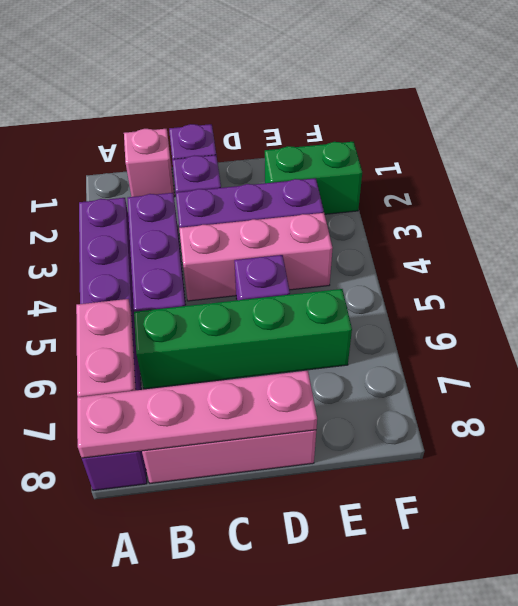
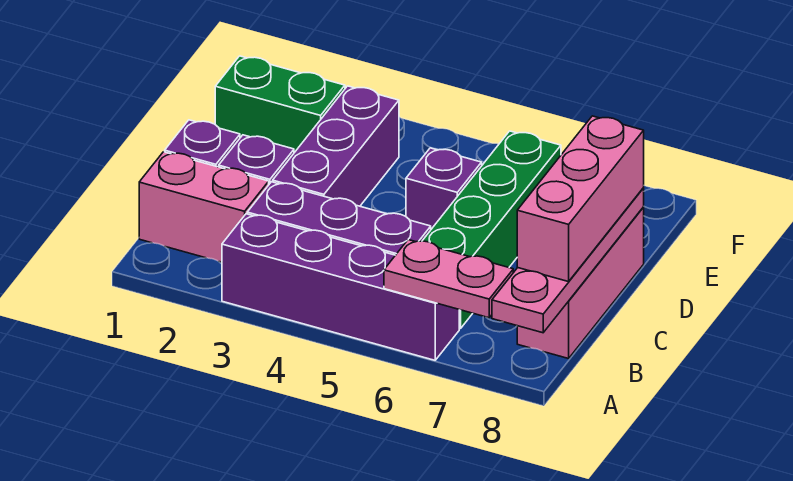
purple brick A3:A8 level 1 -> purple brick A3:A6 level 1
pink brick B1 level 1 -> pink brick B1:B2 level 1
pink brick C4:E4 level 1 -> pink brick B8:D8 level 3
green brick E2:F2 level 1 -> green brick E1:E2 level 1

